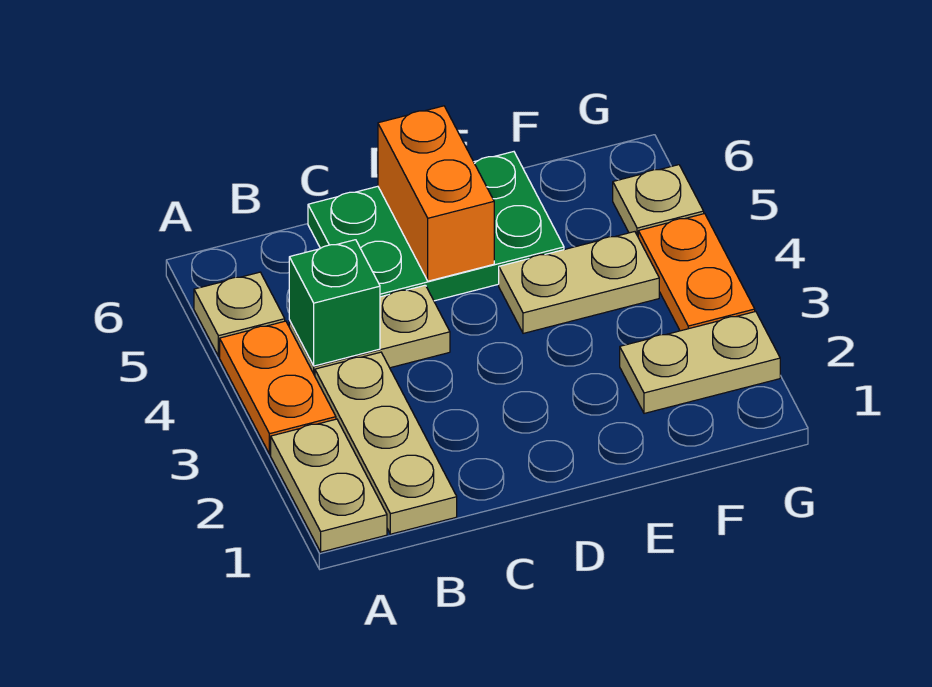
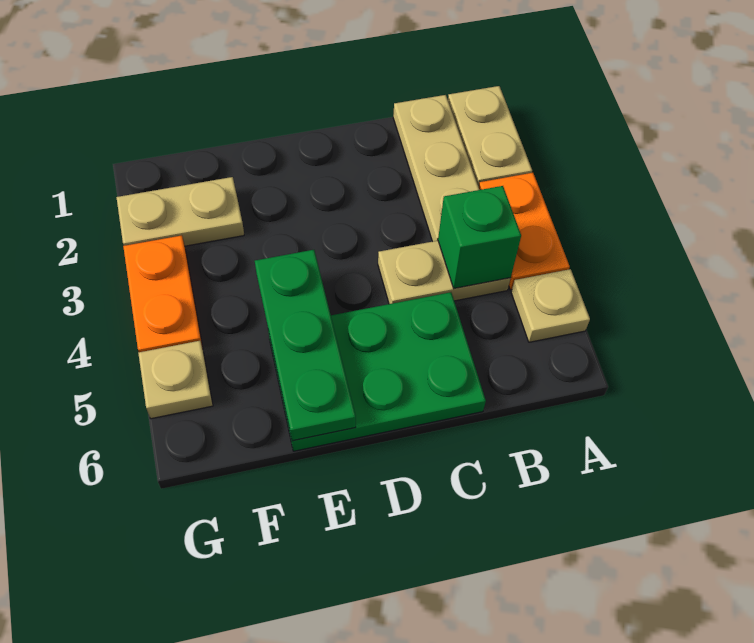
orange brick D5:D6 level 2 -> none
tan plate E4:F4 level 1 -> none
none -> green plate E4:E6 level 2

